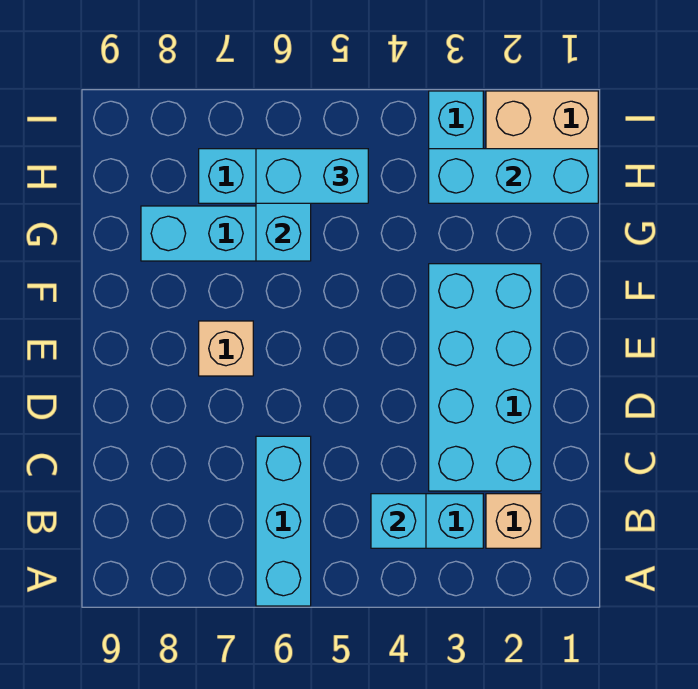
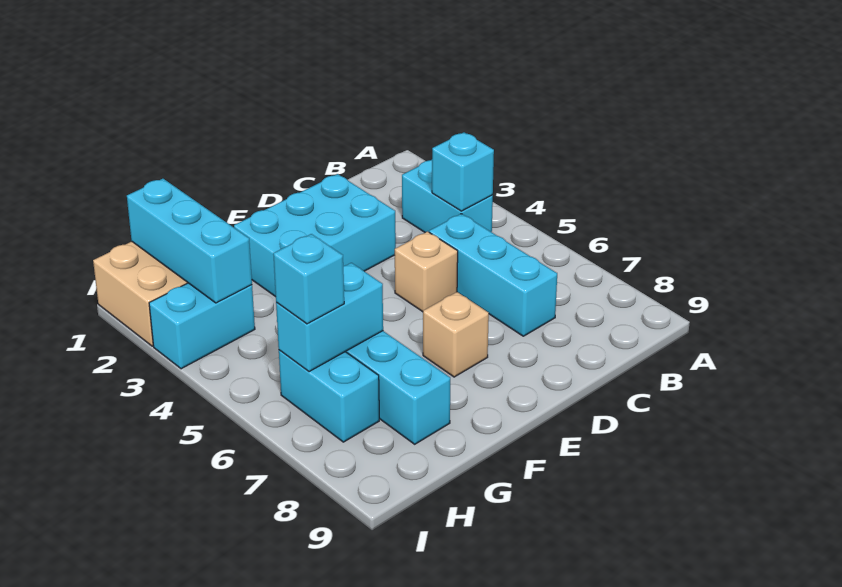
cyan brick A6:C6 level 1 -> cyan brick C5:C7 level 1
tan brick B2 level 1 -> tan brick D5 level 1
cyan brick C2:F3 level 1 -> cyan brick D2:F3 level 1
cyan brick H5:H6 level 3 -> cyan brick H6 level 3

